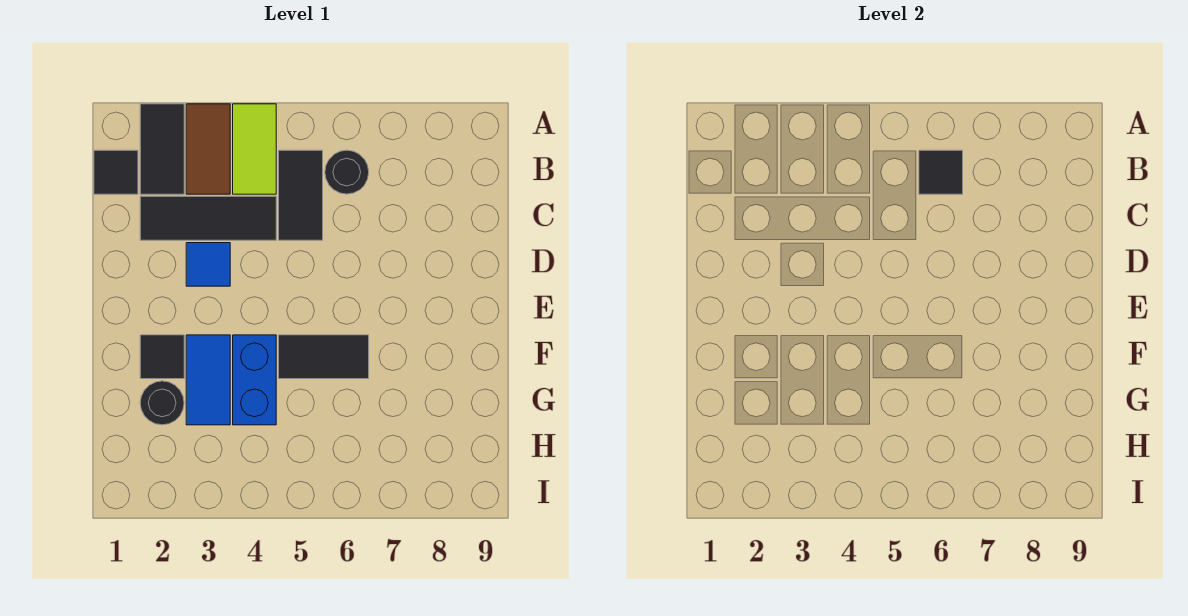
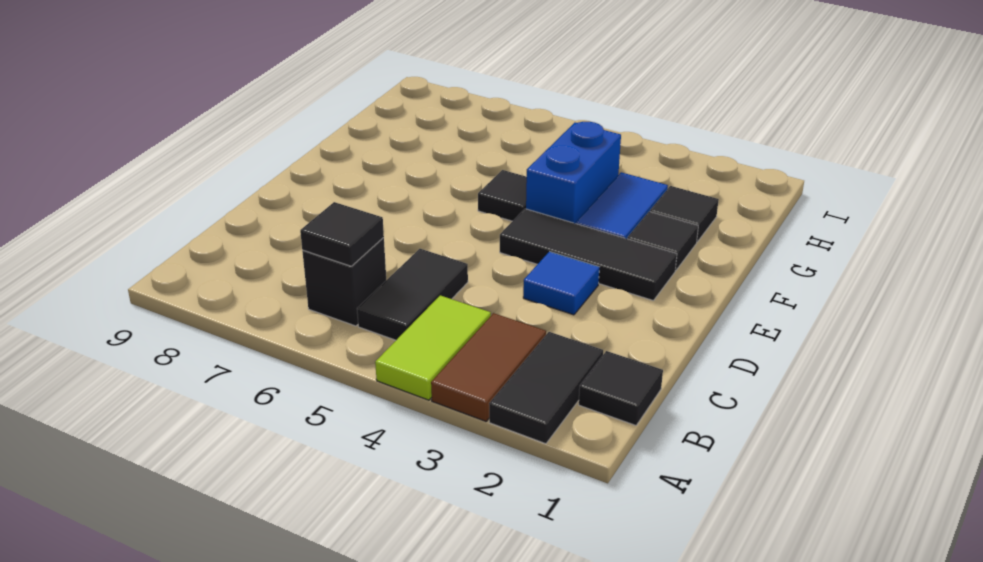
black round brick B6 level 1 -> black brick B6 level 1
black tile C2:C4 level 1 -> black tile E2:E4 level 1
black tile F5:F6 level 1 -> black tile F5 level 1
black round brick G2 level 1 -> black tile G2 level 1

